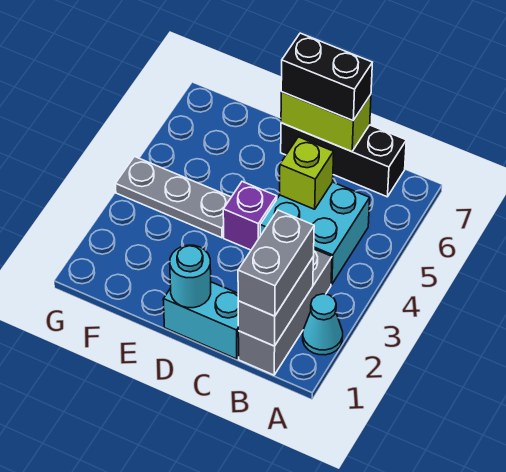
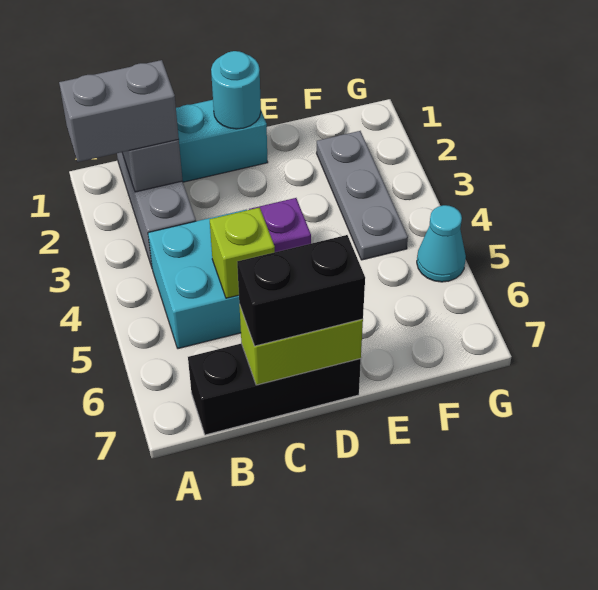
cyan cone A2 level 1 -> cyan cone G5 level 1
grey brick B1:B2 level 3 -> grey brick A2:B2 level 3
grey plate E4:G4 level 1 -> grey plate F2:F4 level 1

